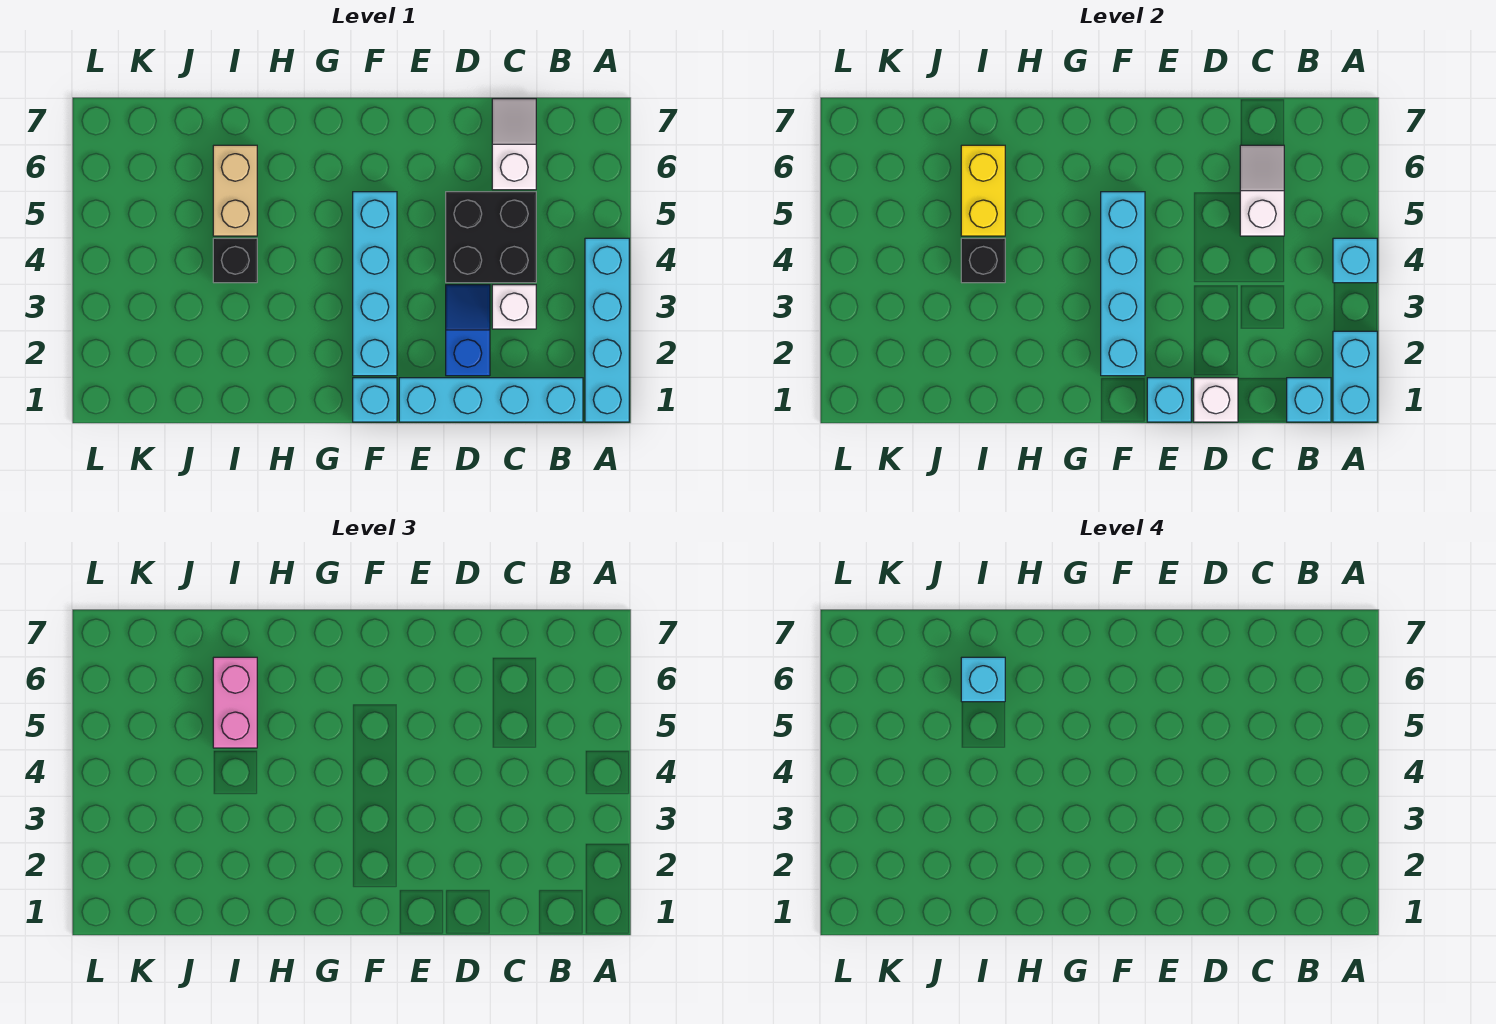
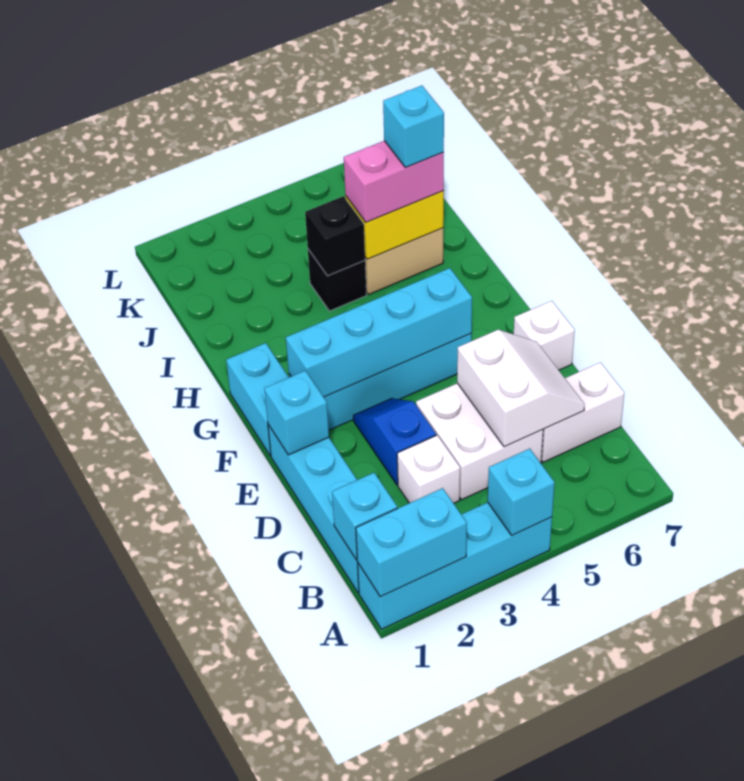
black brick C4:D5 level 1 -> white brick C4:D5 level 1
white slope C5:C6 level 2 top 5 -> white slope C5:D6 level 2 top 5
white slope C6:C7 level 1 top 6 -> white brick C6:C7 level 1
white brick D1 level 2 -> white brick E7 level 1
blue slope D2:D3 level 1 top 2 -> blue slope D3:E3 level 1 top D
cyan brick F1 level 1 -> cyan brick F1:G1 level 1

